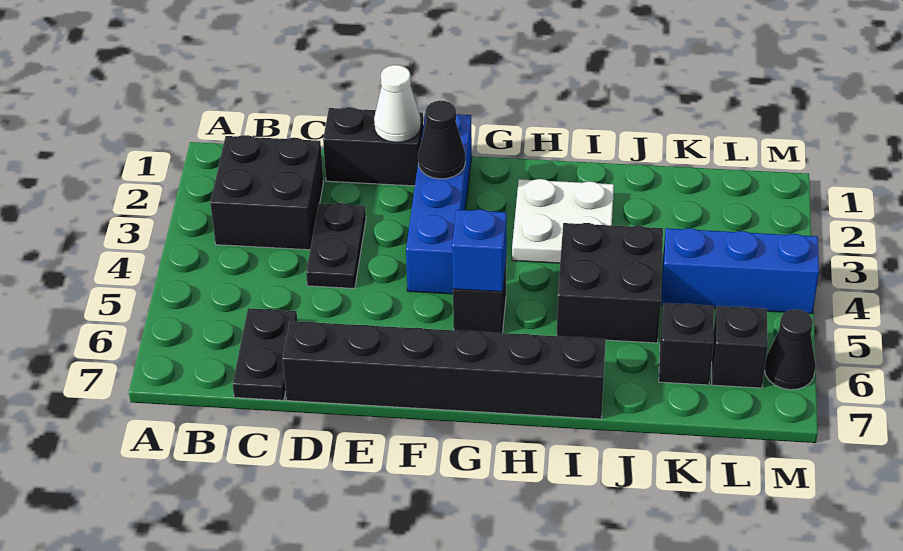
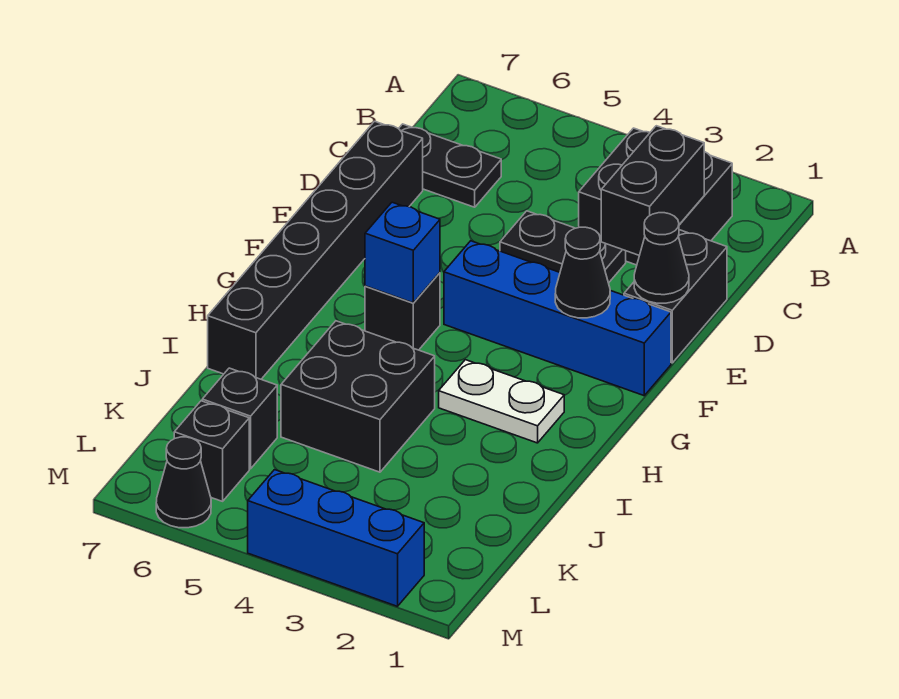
none -> black brick C2:D2 level 2
white cone E1 level 2 -> black cone E1 level 2
white plate H2:I3 level 1 -> white plate H2:H3 level 1
blue brick K4:M4 level 1 -> blue brick M2:M4 level 1

